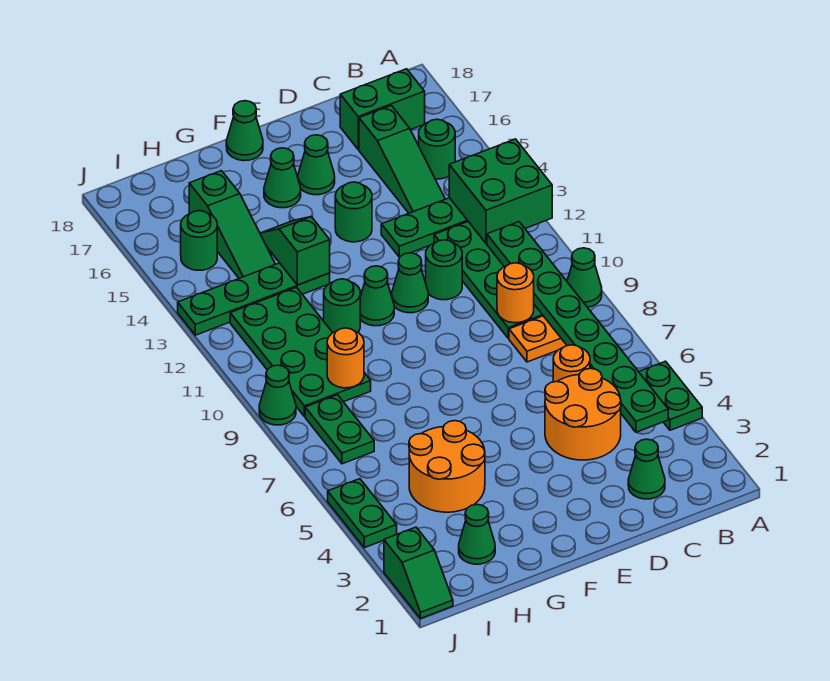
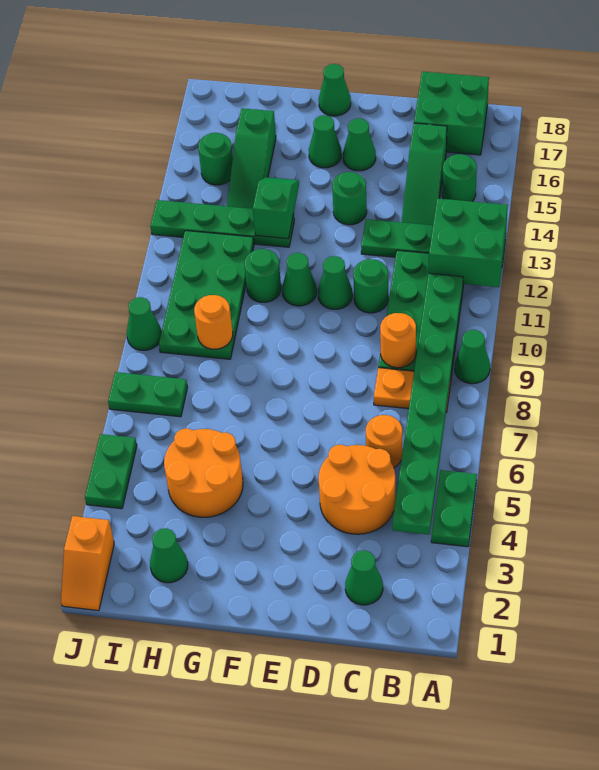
green brick B17:C17 level 1 -> green brick B17:C18 level 1
green plate I7:I8 level 1 -> green plate I7:J7 level 1
green slope J1:J2 level 1 top 2 -> orange slope J1:J2 level 1 top 2

